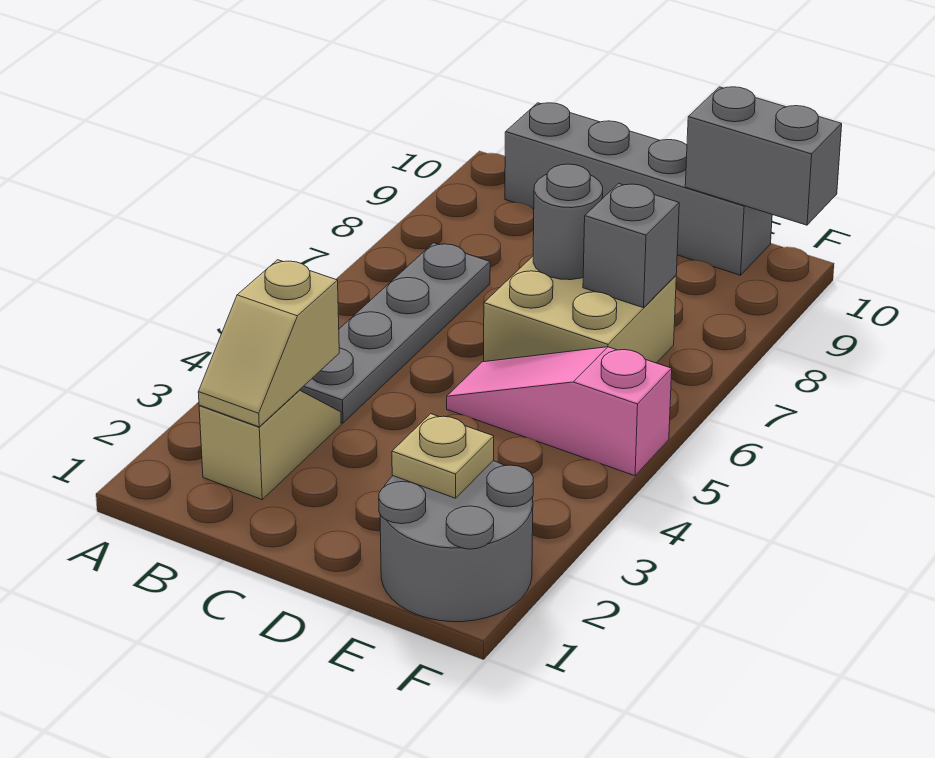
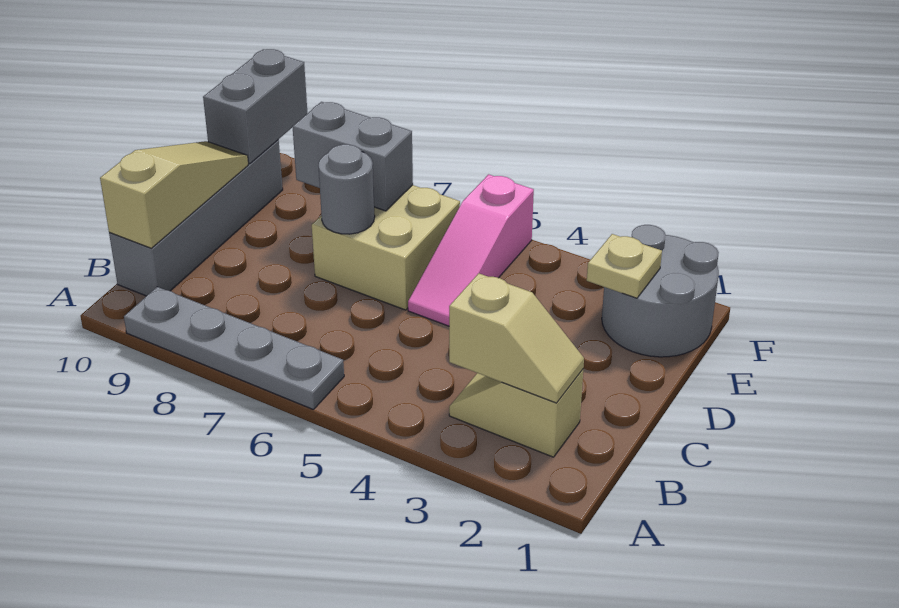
grey plate B4:B7 level 1 -> grey plate A6:A9 level 1
none -> tan slope B10:D10 level 2 top B
grey brick E7 level 2 -> grey brick E7:E8 level 2

